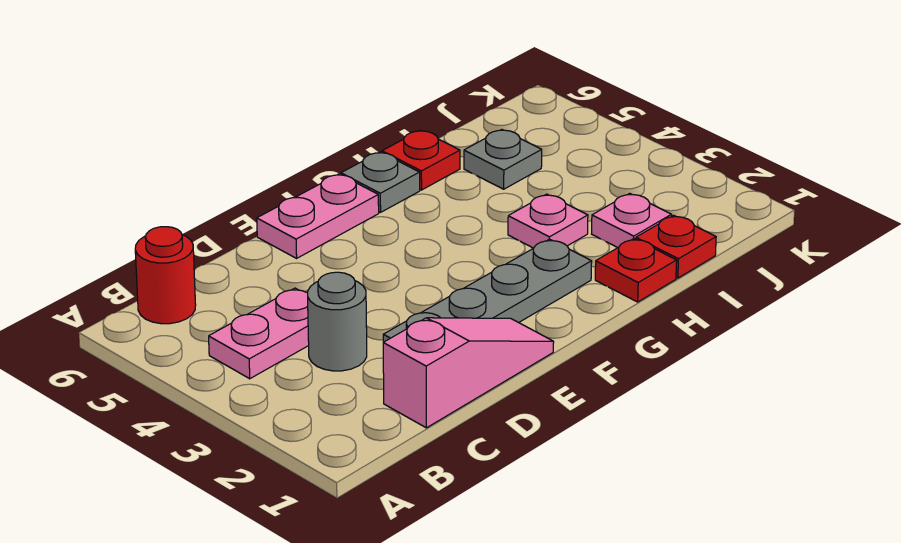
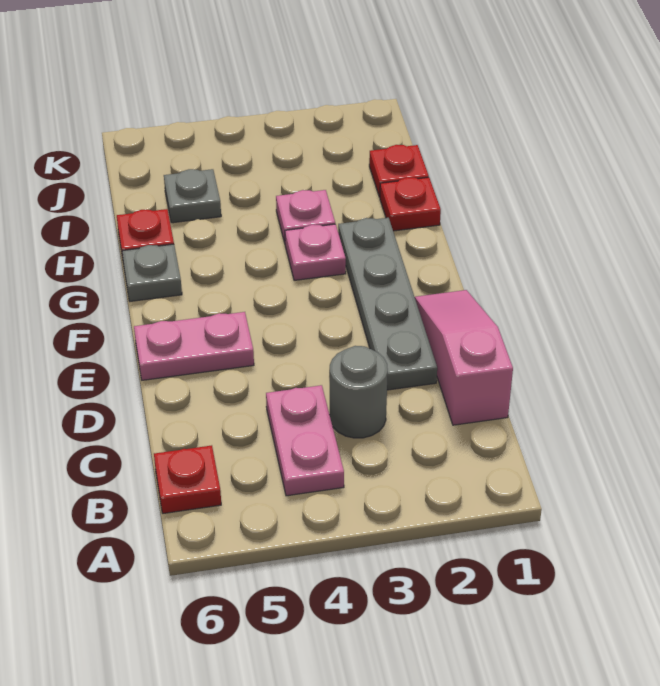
red round brick B6 level 1 -> red plate B6 level 1
pink plate E6:F6 level 1 -> pink plate E5:E6 level 1
pink plate I2 level 1 -> pink plate G3 level 1

